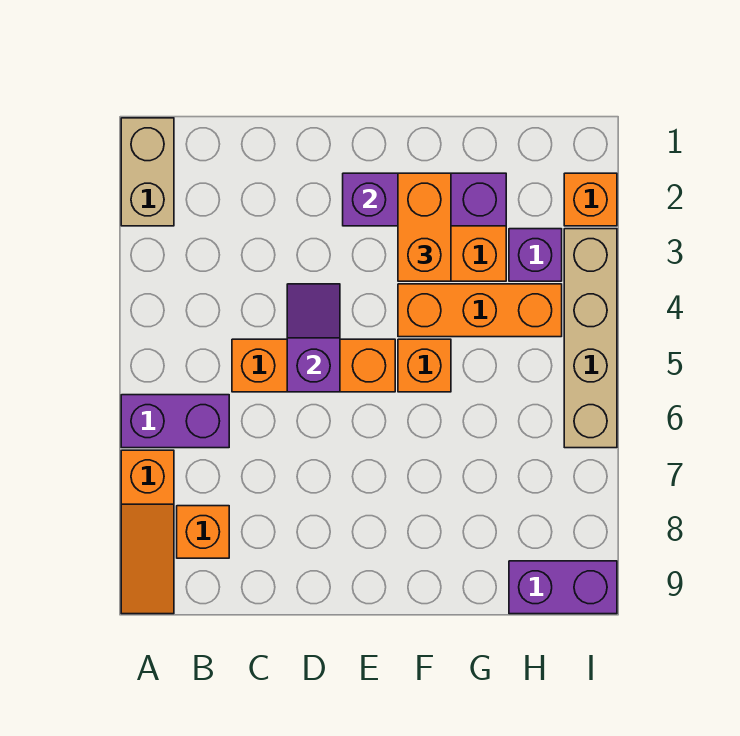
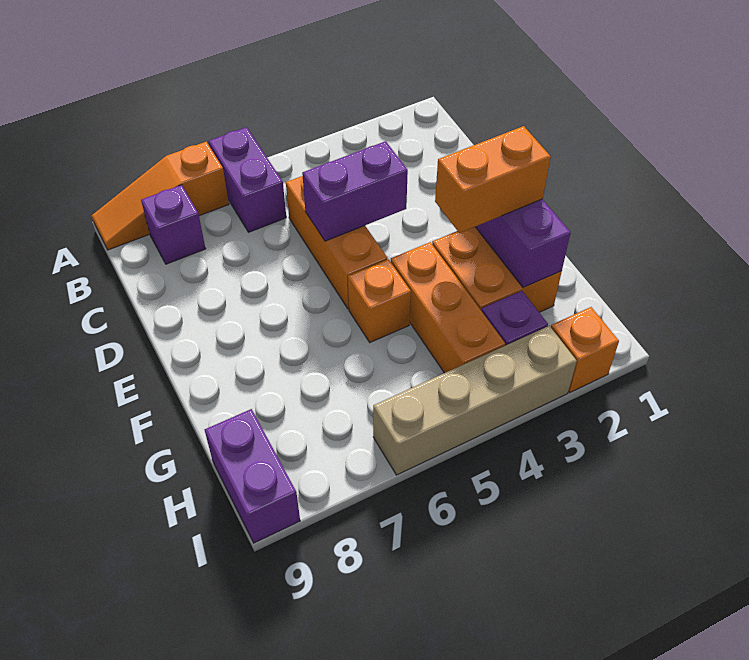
tan brick A1:A2 level 1 -> none
orange brick B8 level 1 -> purple brick B8 level 1
purple slope D4:D5 level 2 top 5 -> purple brick D4:D5 level 2

